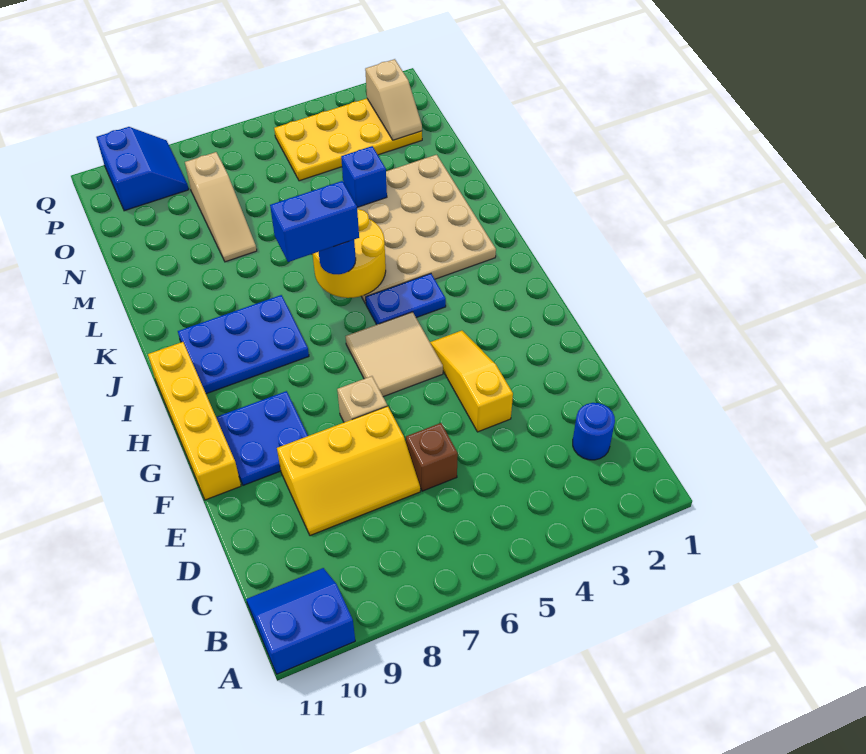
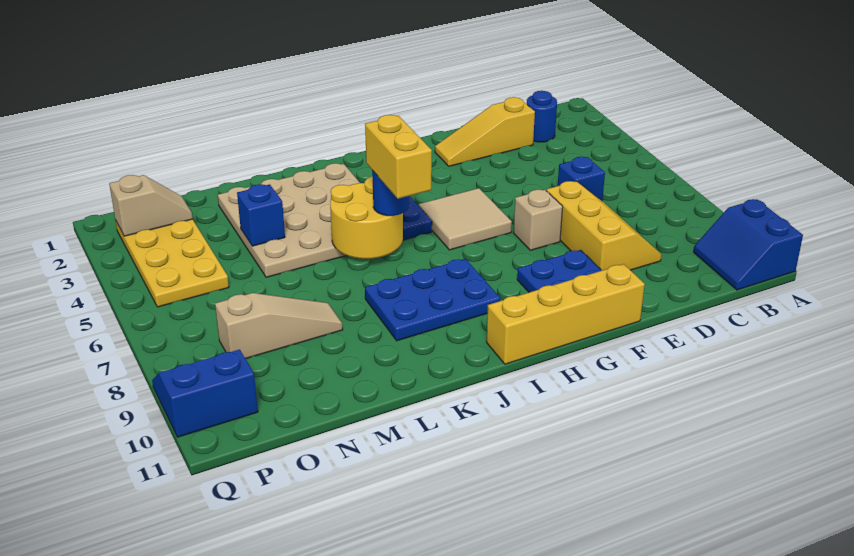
brown brick D6 level 1 -> blue brick D6 level 1
yellow slope E4:G4 level 1 top E -> yellow slope D2:F2 level 1 top D
blue plate I8:J10 level 1 -> blue plate I8:K9 level 1
blue brick J6:J7 level 4 -> yellow brick J6:J7 level 4

